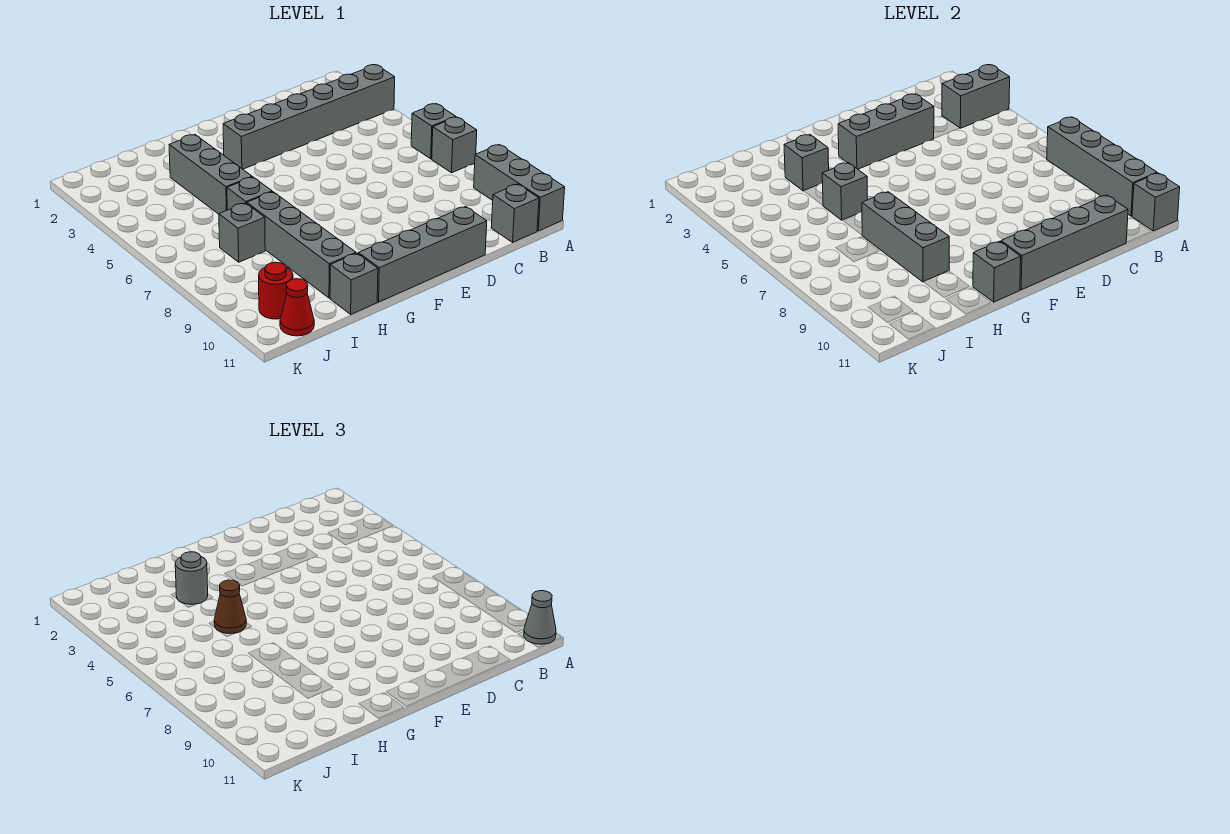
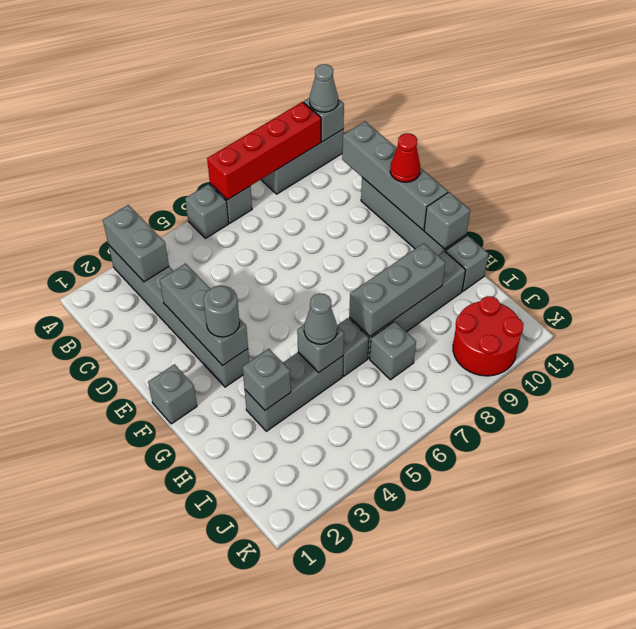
grey brick A7:A10 level 2 -> red brick A7:A10 level 2
grey brick B11 level 1 -> grey brick F1 level 1
grey round brick H3 level 3 -> grey round brick F3 level 3
brown cone H5 level 3 -> grey cone H5 level 3
red round brick J10 level 1 -> red round brick J9:K10 level 1
red cone J11 level 1 -> red cone E11 level 3

